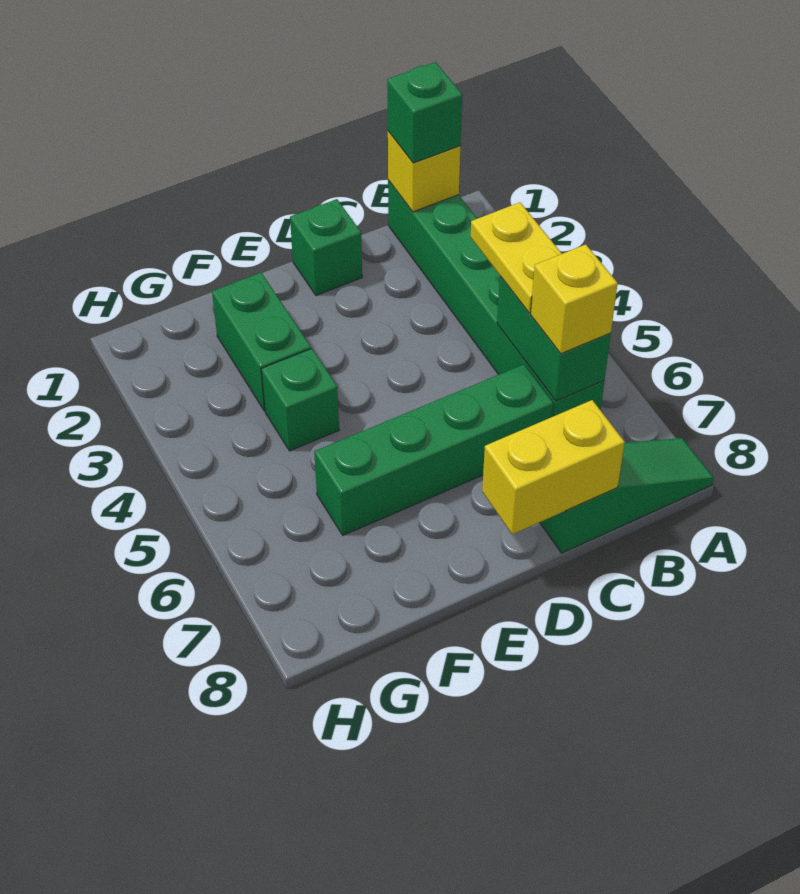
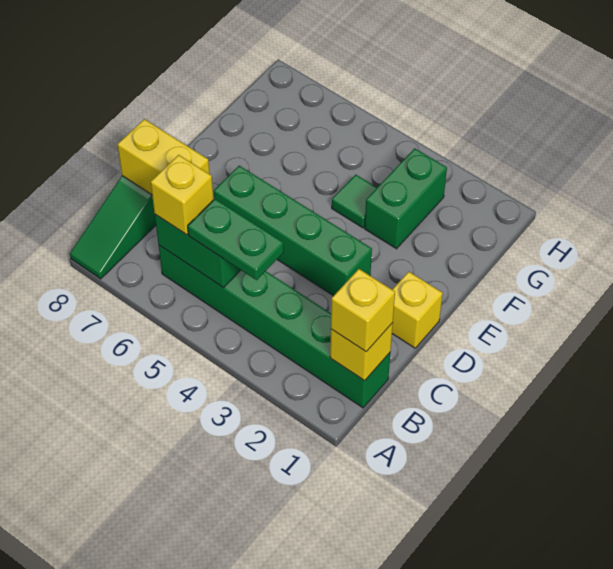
green brick B1 level 3 -> yellow brick B1 level 3
yellow plate B4:B5 level 3 -> green plate B4:B5 level 3
green brick C6:F6 level 1 -> green brick D3:D6 level 1
yellow brick C8:D8 level 2 -> yellow brick C7:C8 level 2
green brick D1 level 1 -> yellow brick D1 level 1
green brick F2:F3 level 1 -> green brick F3:G3 level 1
green brick F4 level 1 -> green tile F4 level 1

